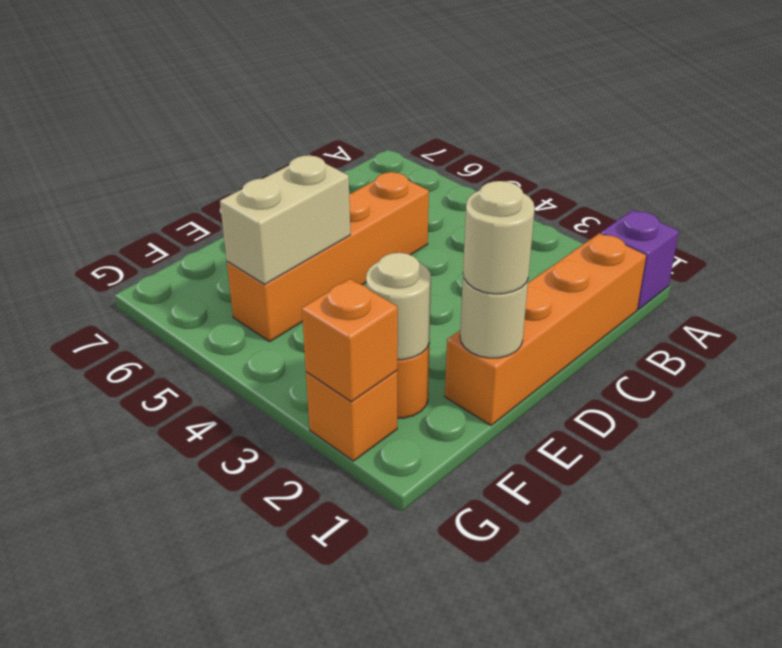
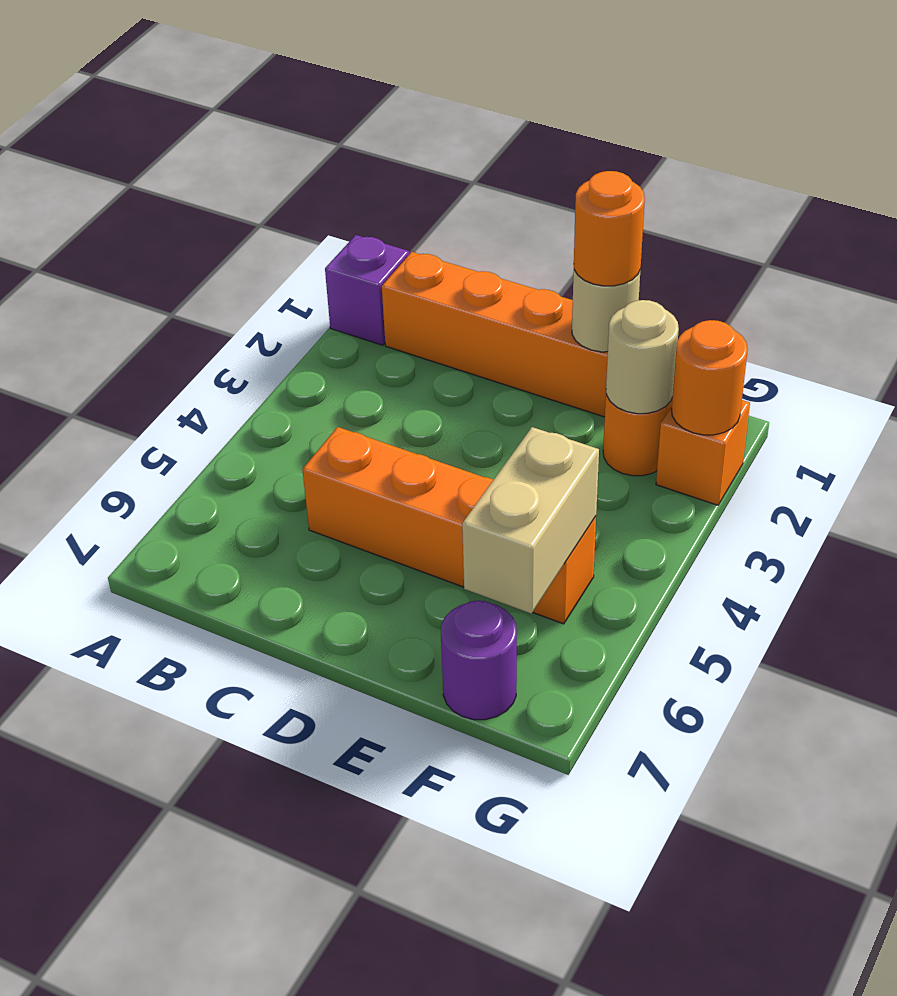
tan round brick E1 level 3 -> orange round brick E1 level 3
tan brick E5:F5 level 2 -> tan brick F5:F6 level 2
none -> purple round brick F7 level 1
orange brick G2 level 2 -> orange round brick G2 level 2

